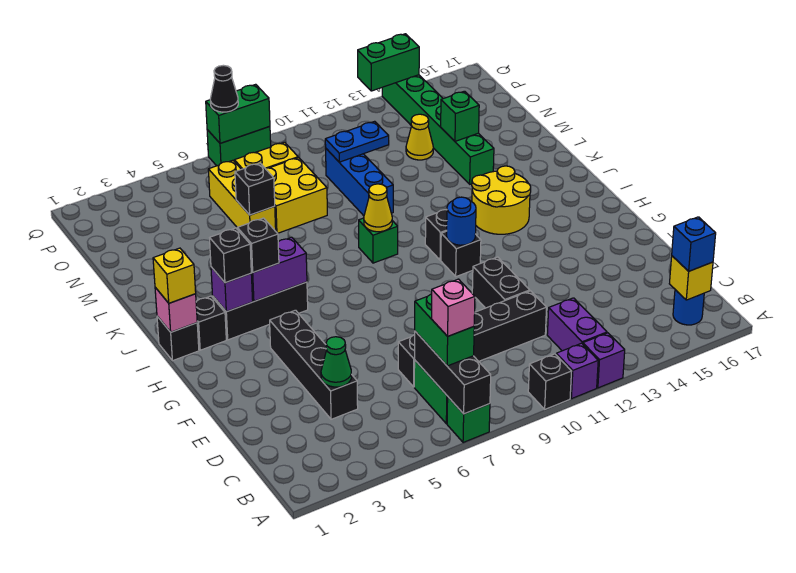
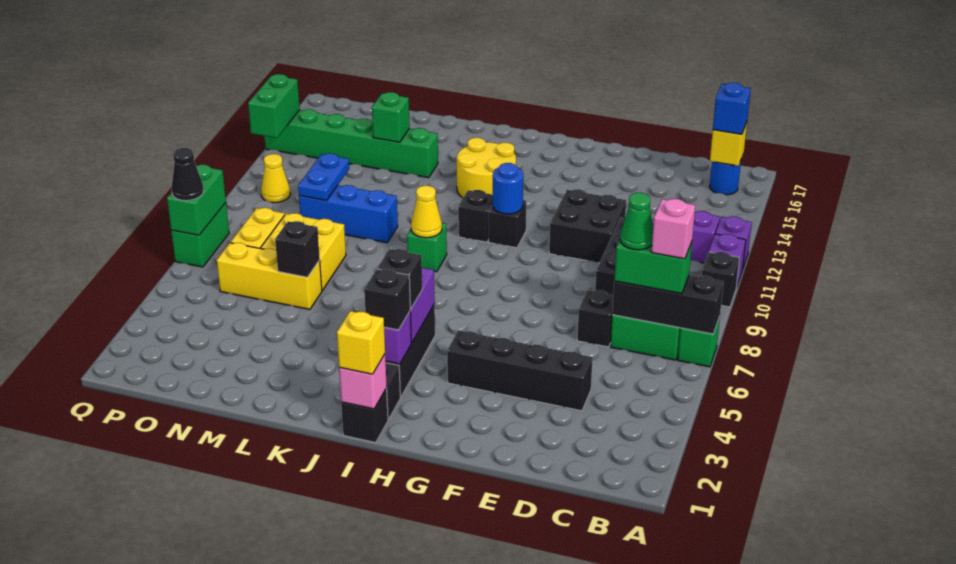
green cone D4 level 2 -> green cone C7 level 4
black brick E11:F11 level 1 -> black brick E11:F12 level 1
yellow cone N13 level 1 -> yellow cone P11 level 1

